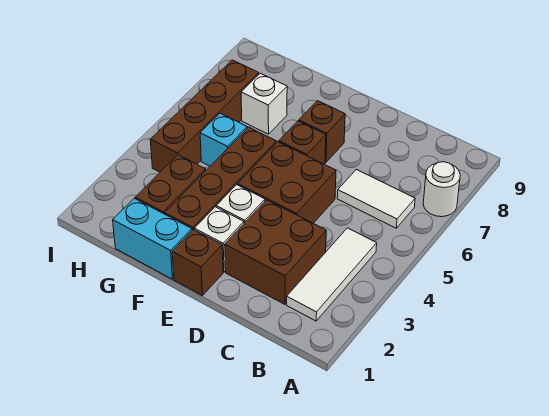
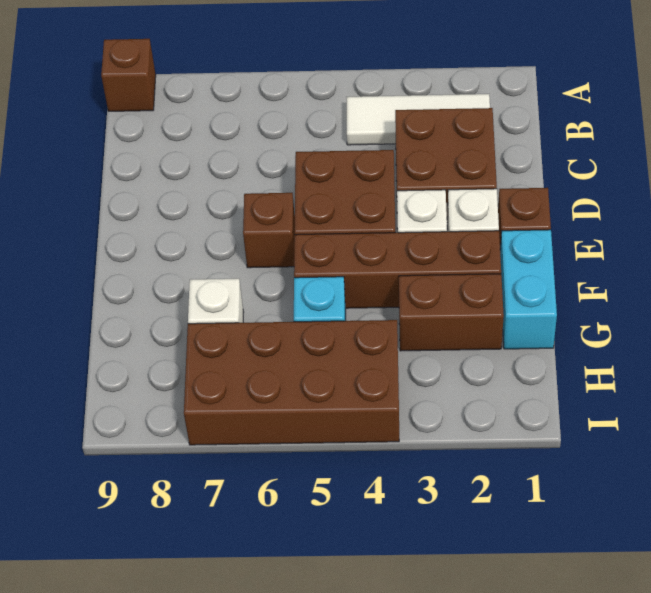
white round brick A7 level 1 -> none
white tile B6:C6 level 1 -> none
brown brick E7 level 1 -> brown brick A9 level 1
brown brick H4:H7 level 1 -> brown brick H4:I7 level 1

